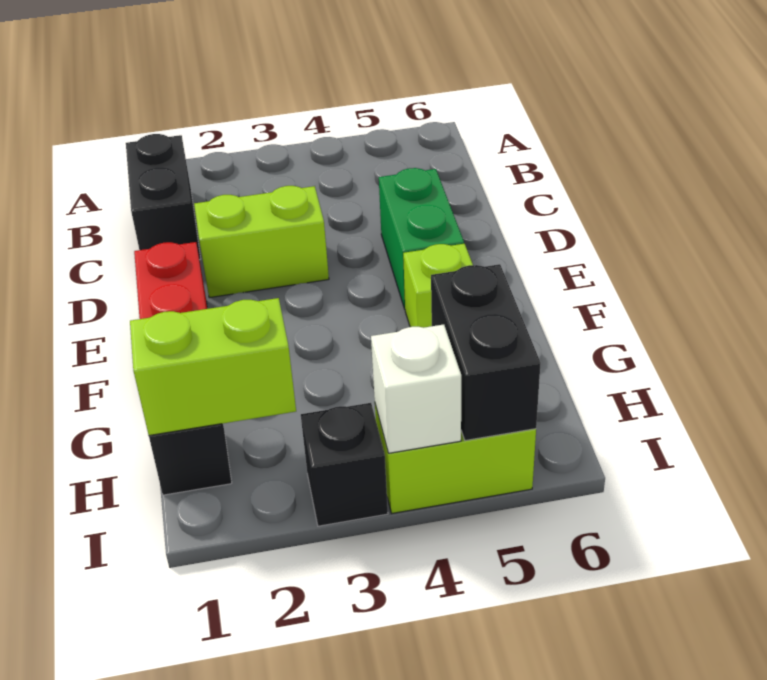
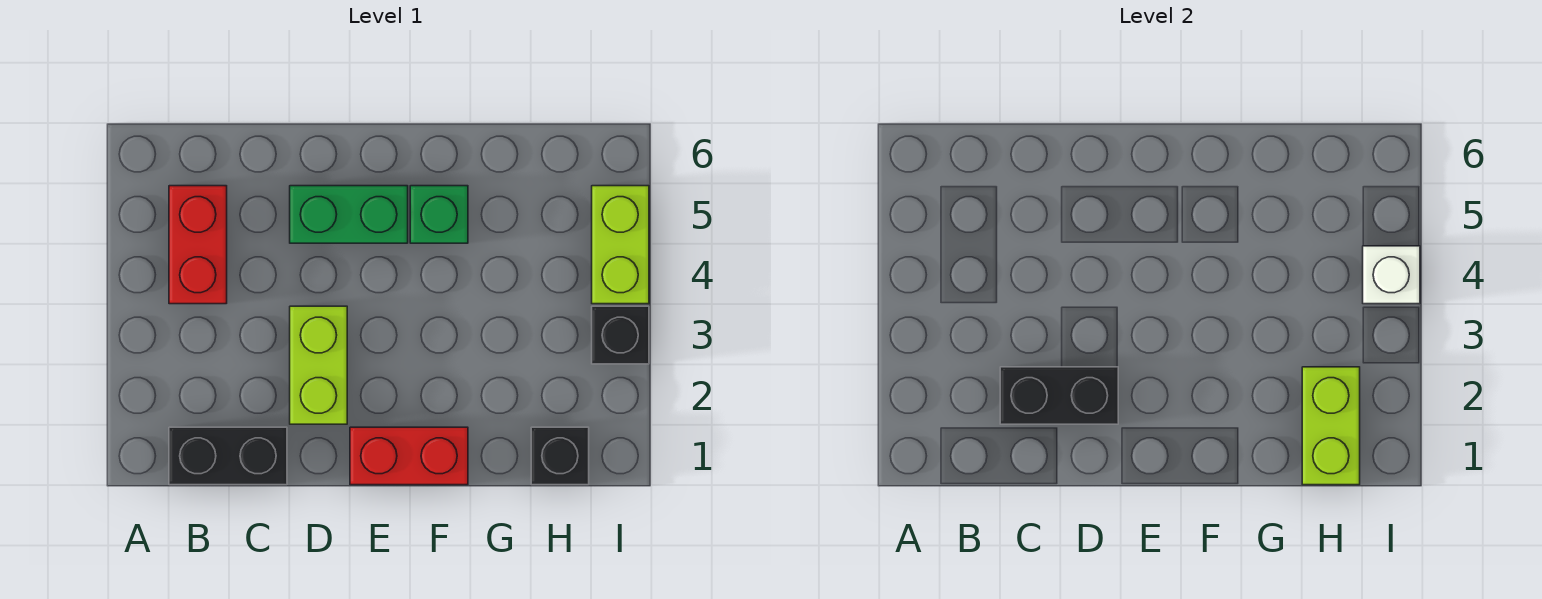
none -> red brick B4:B5 level 1
lime brick F5 level 1 -> green brick F5 level 1
black brick H5:I5 level 2 -> black brick C2:D2 level 2

